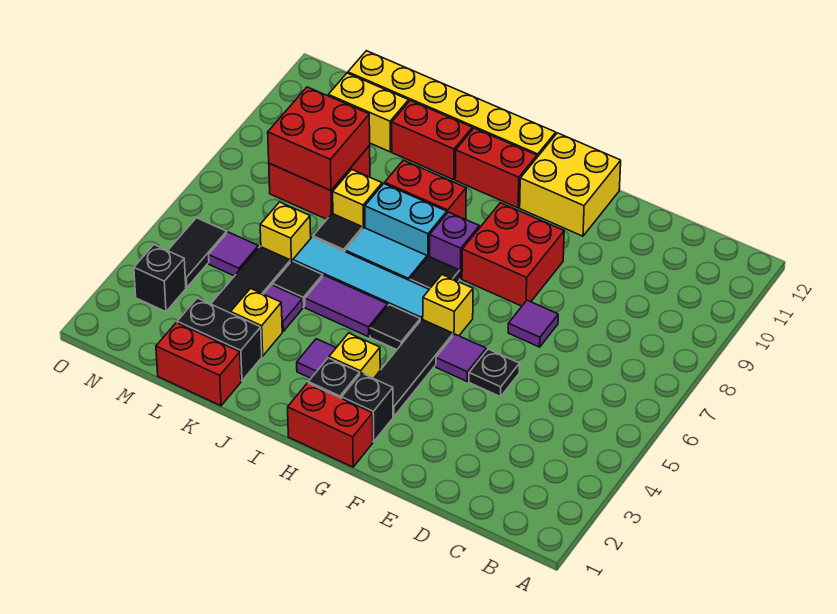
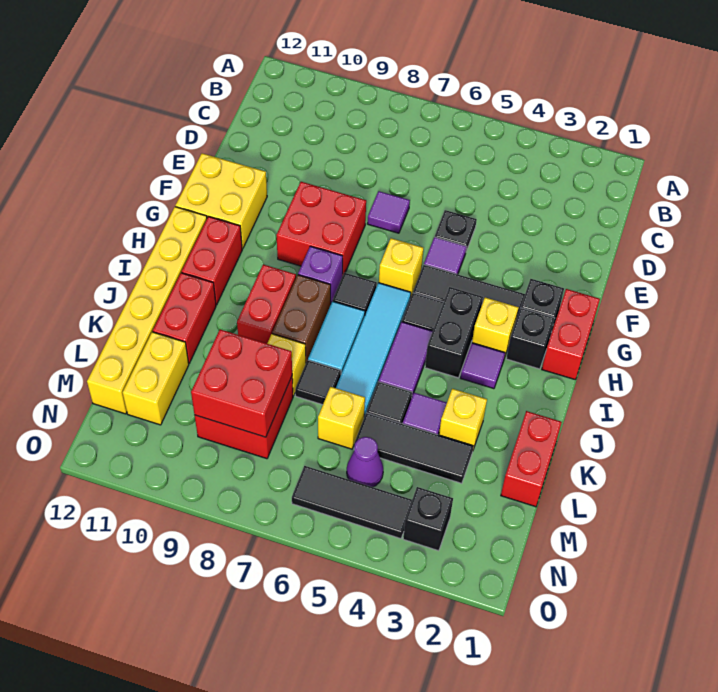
cyan brick I8:J8 level 1 -> brown brick I8:J8 level 1
black brick K2:L2 level 1 -> black brick H4:I4 level 1
purple tile M5 level 1 -> purple cone M5 level 1
black tile N4:N5 level 1 -> black tile N4:N6 level 1

